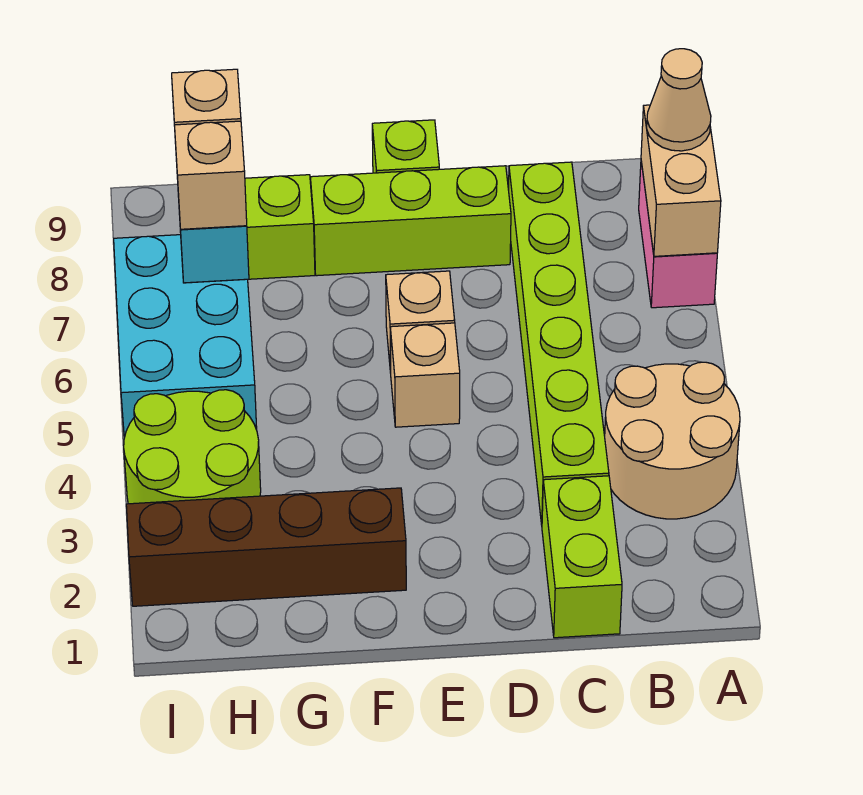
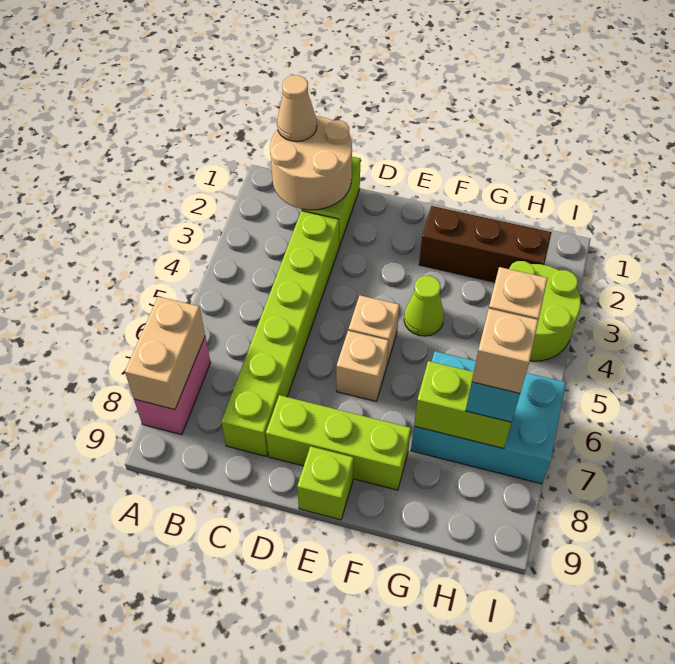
tan round brick A3:B4 level 1 -> tan round brick B1:C2 level 2
tan cone A8 level 3 -> tan cone B1 level 3
brown brick F2:I2 level 1 -> brown brick F2:H2 level 1
none -> lime cone F4 level 1
cyan brick H5:I7 level 1 -> cyan brick G6:I7 level 1

